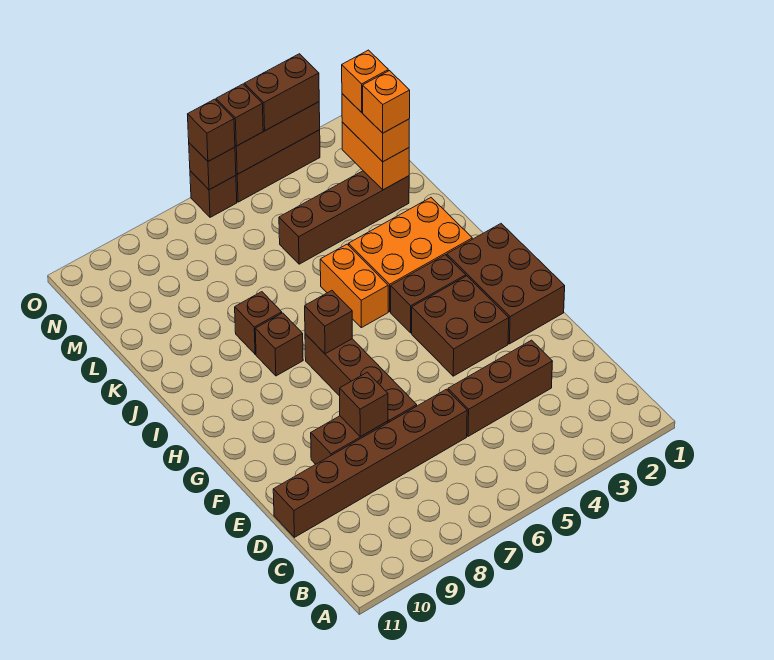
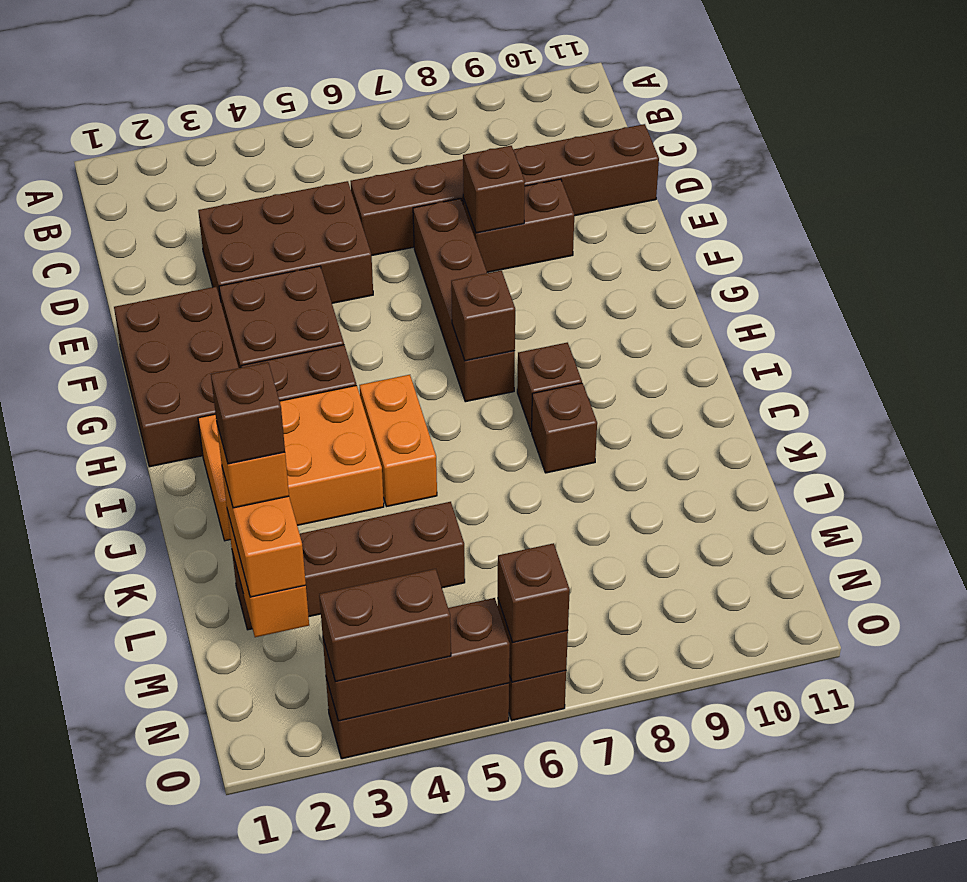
brown brick D3:D5 level 1 -> brown brick D3:E5 level 1
orange brick M2 level 4 -> none
brown brick O5 level 3 -> brown brick L2 level 5

